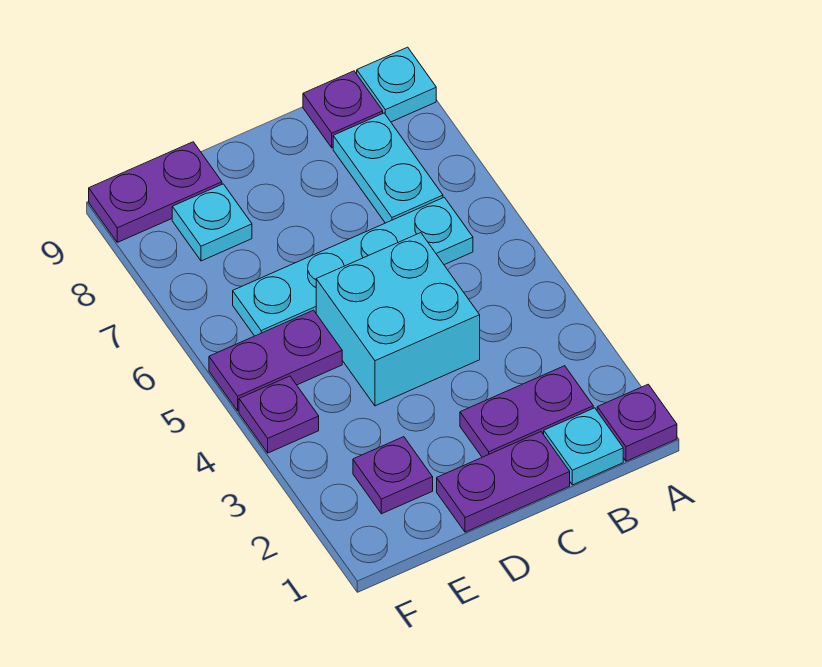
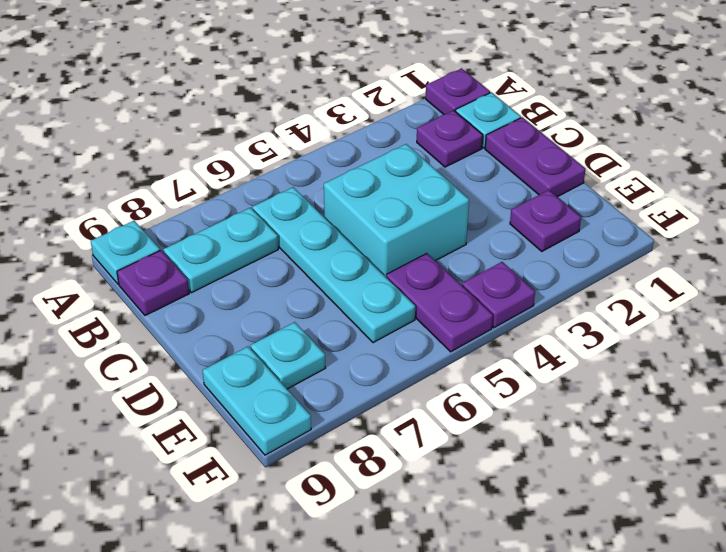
purple plate B2:C2 level 1 -> purple plate B2 level 1
purple plate E9:F9 level 1 -> cyan plate E9:F9 level 1

